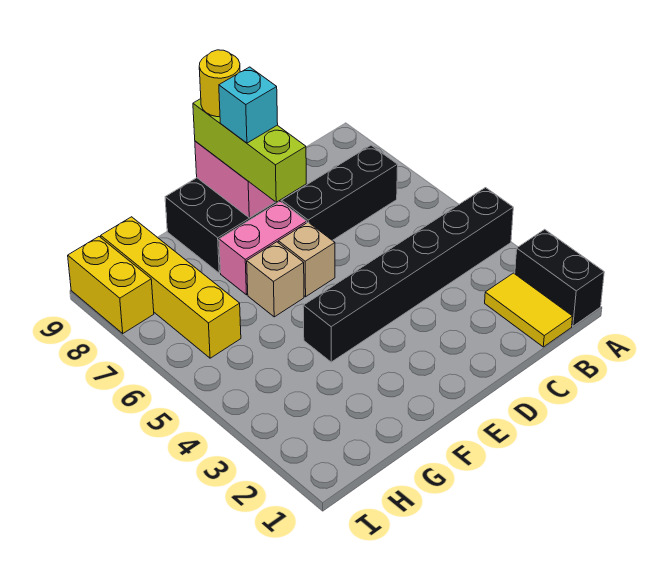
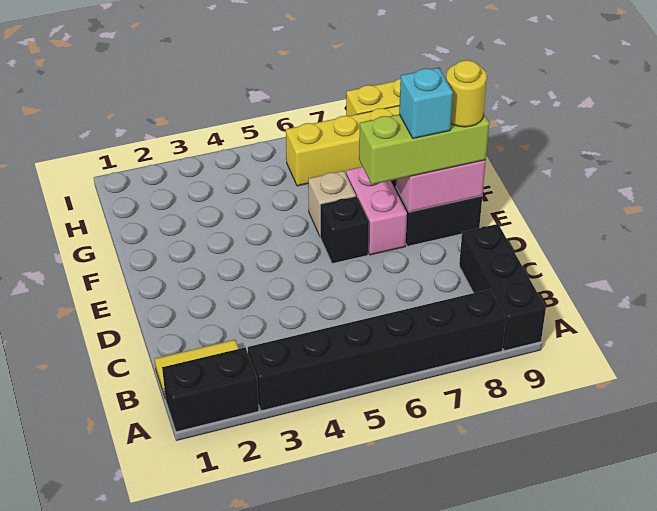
black brick A4:F4 level 1 -> black brick A3:A8 level 1
black brick B7:D7 level 1 -> black brick A9:C9 level 1
tan brick E6 level 1 -> black brick E6 level 1

